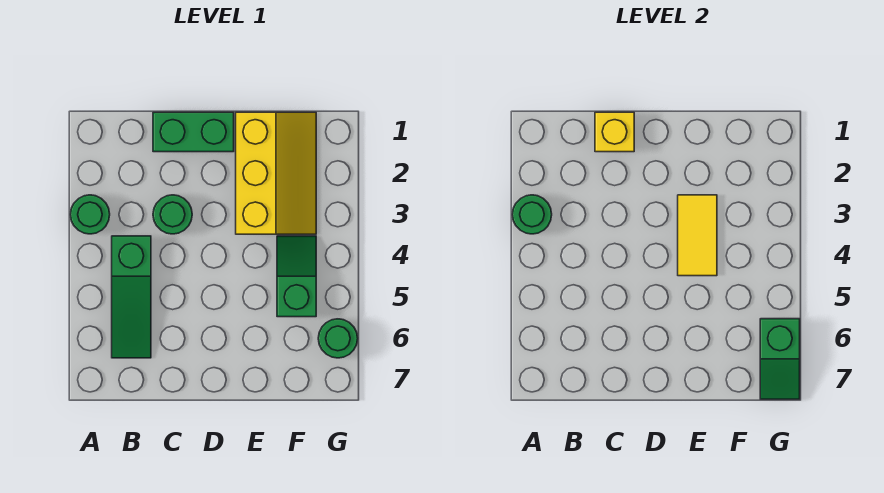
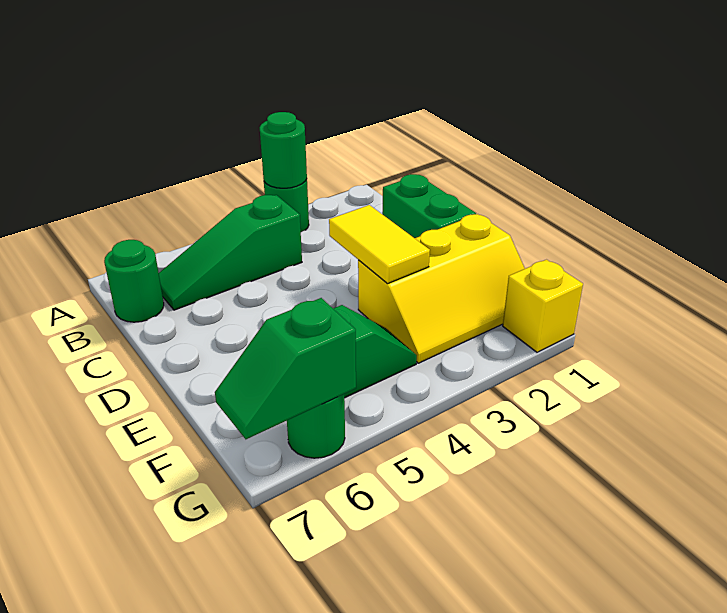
yellow brick C1 level 2 -> yellow brick G1 level 1
green round brick C3 level 1 -> green round brick B7 level 1
yellow tile E3:E4 level 2 -> yellow tile D3:E3 level 2

